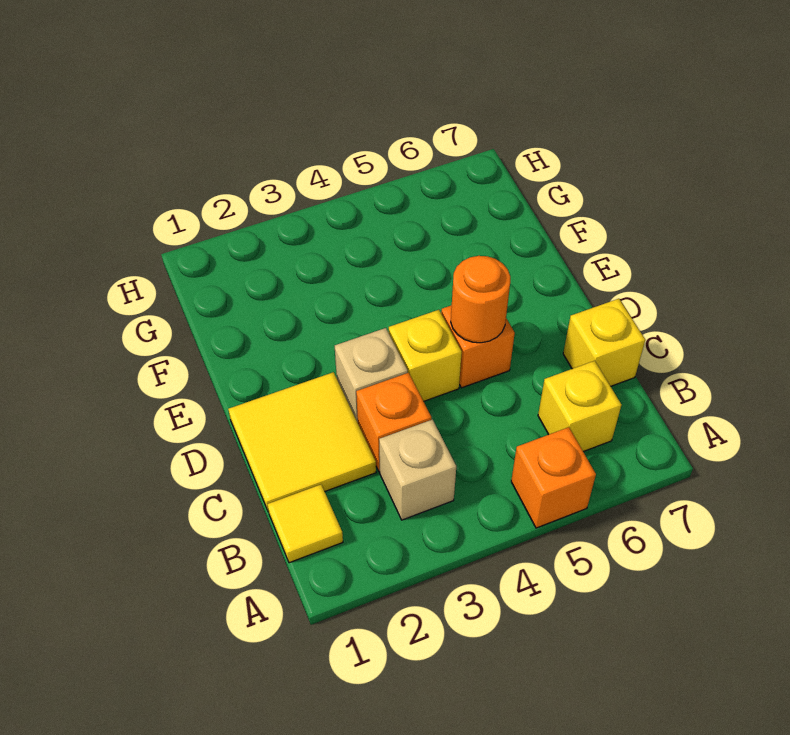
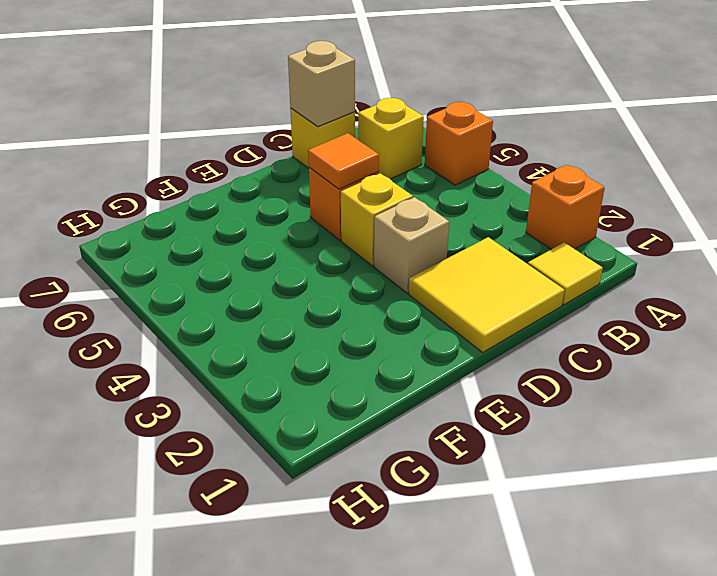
tan brick B3 level 1 -> tan brick C7 level 2
orange brick C3 level 1 -> orange brick A2 level 1
orange round brick D5 level 2 -> orange tile D5 level 2

